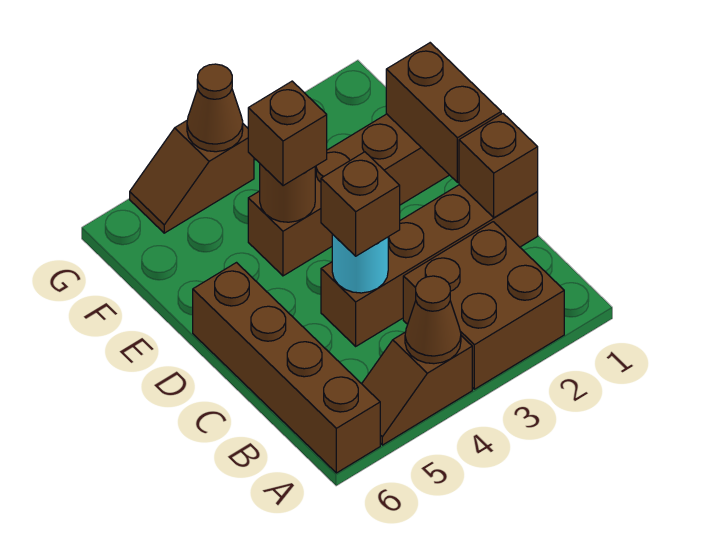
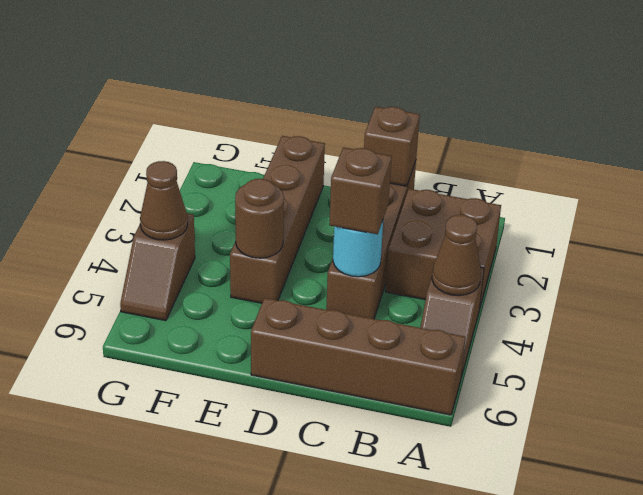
brown brick D1:E1 level 2 -> none
brown brick E4 level 3 -> none

